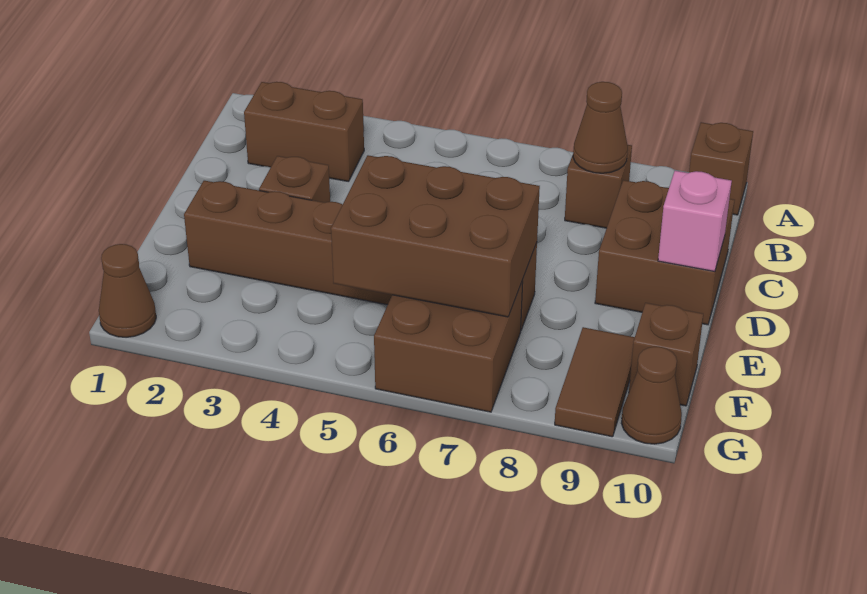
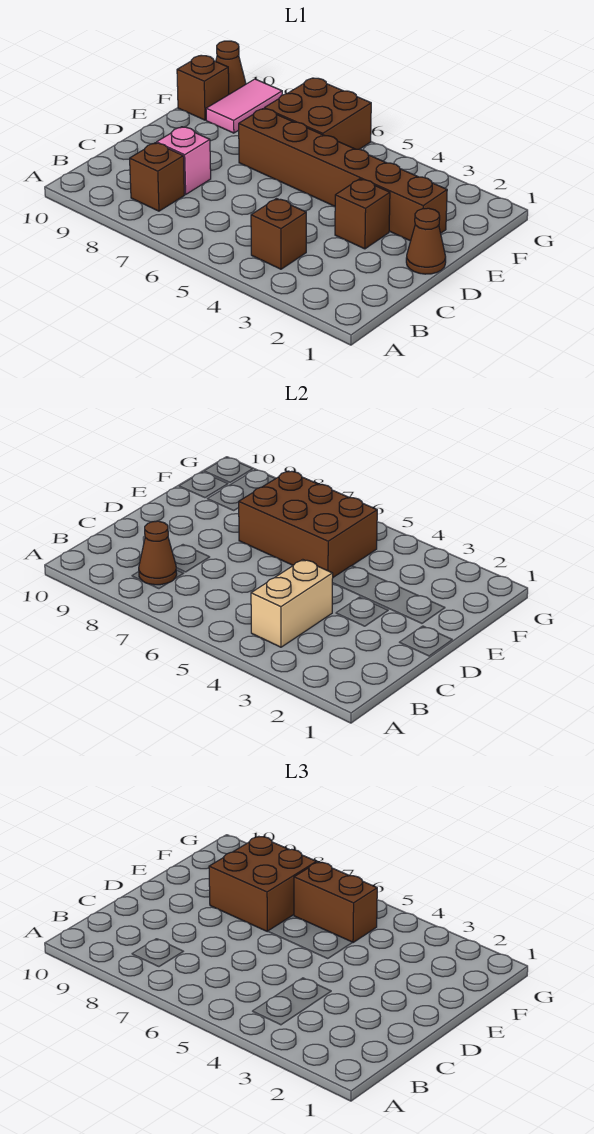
brown brick A10 level 1 -> brown brick B4 level 1
brown brick B2:B3 level 1 -> brown brick F5:F6 level 3
none -> tan brick B4:C4 level 2
brown brick C9:D10 level 1 -> brown brick E7:F8 level 3
pink brick D10 level 2 -> pink brick C8 level 1
brown tile F9:G9 level 1 -> pink tile F9:G9 level 1
brown cone G1 level 1 -> brown cone D1 level 1

